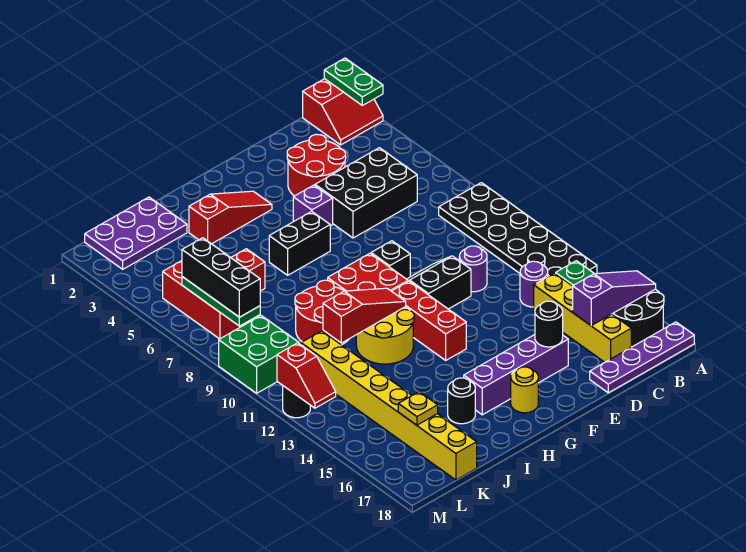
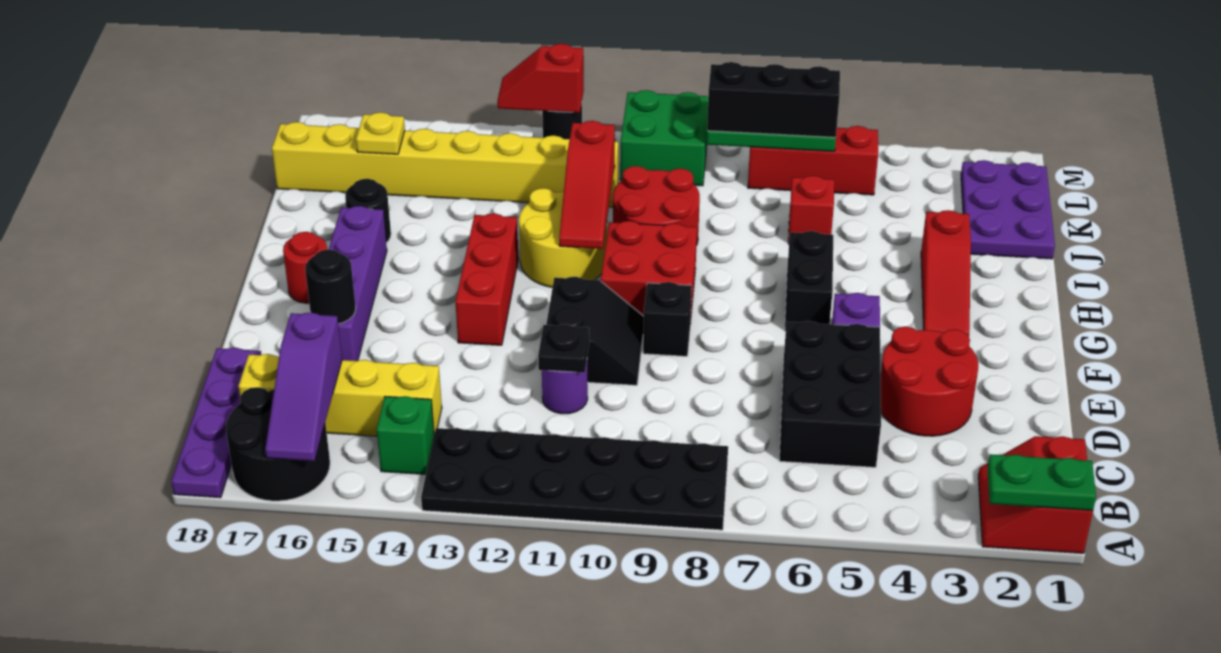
purple round brick C13 level 1 -> none
none -> black plate D11 level 2
red brick G11:G13 level 1 -> red brick F13:H13 level 1
yellow round brick G17 level 1 -> red round brick G17 level 1

